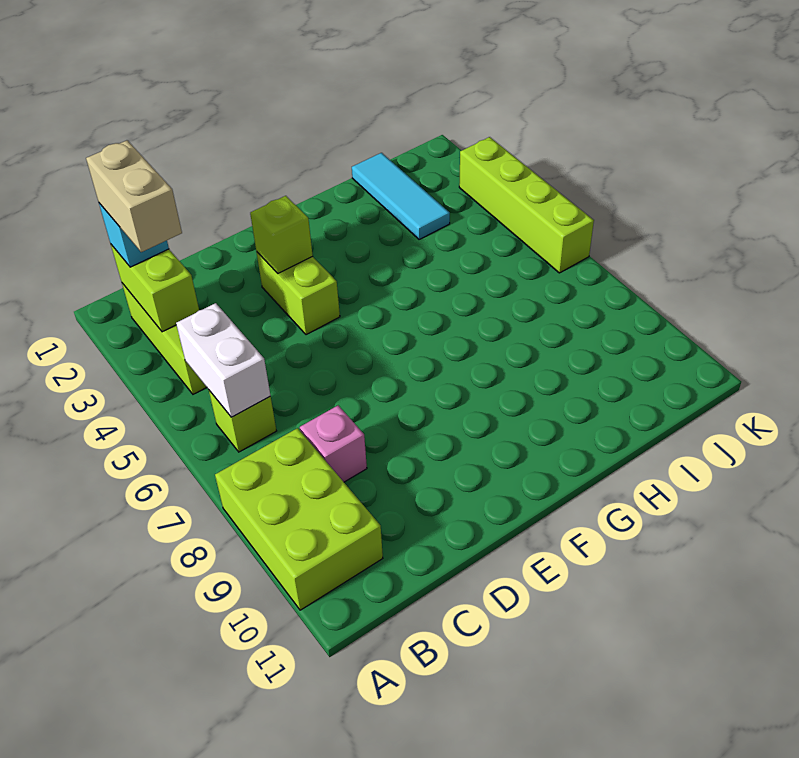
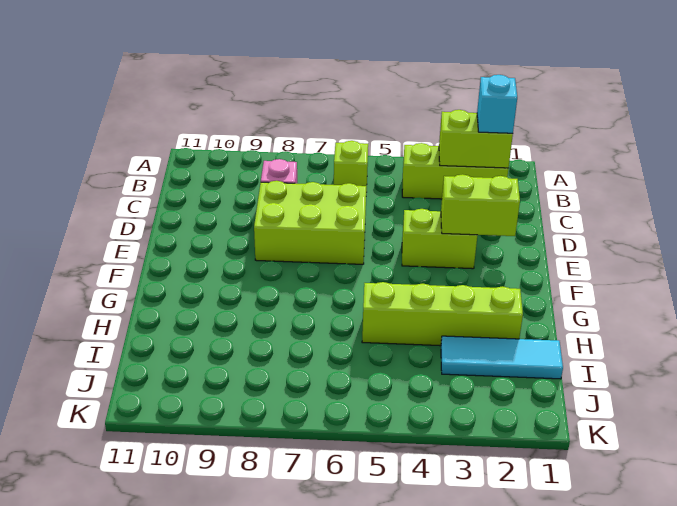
lime brick A8:B10 level 1 -> lime brick D6:E8 level 1
tan brick B2:B3 level 4 -> none
white brick B5:B6 level 2 -> none
lime brick E3 level 2 -> lime brick E2:E3 level 2
lime brick K3:K6 level 1 -> lime brick H2:H5 level 1

